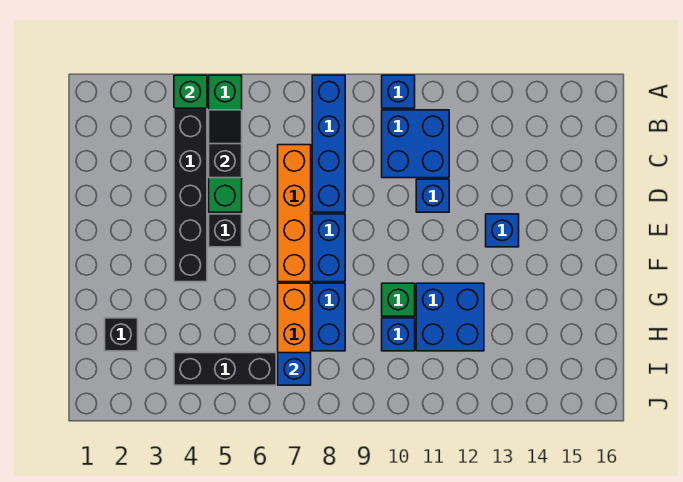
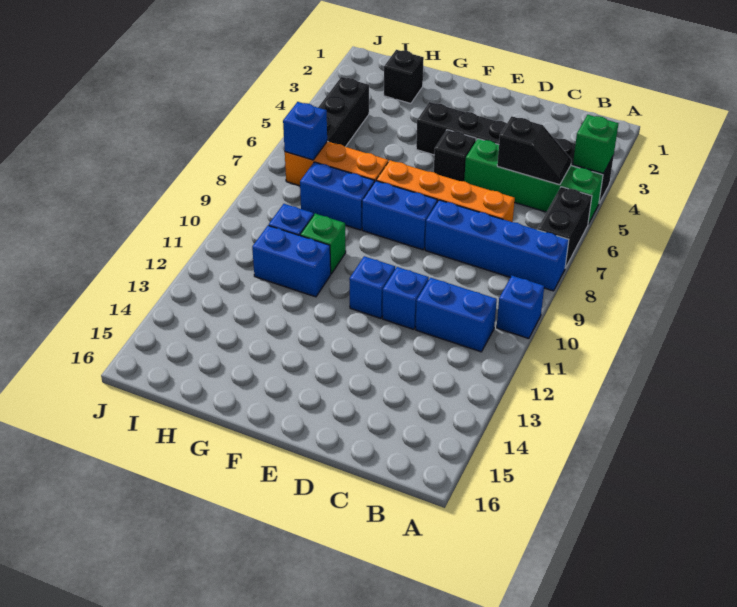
none -> black brick A6:A7 level 1
blue brick B10:C11 level 1 -> blue brick B11:C11 level 1
blue brick E13 level 1 -> blue brick E11 level 1
blue brick G11:H12 level 1 -> blue brick G11:H11 level 1

